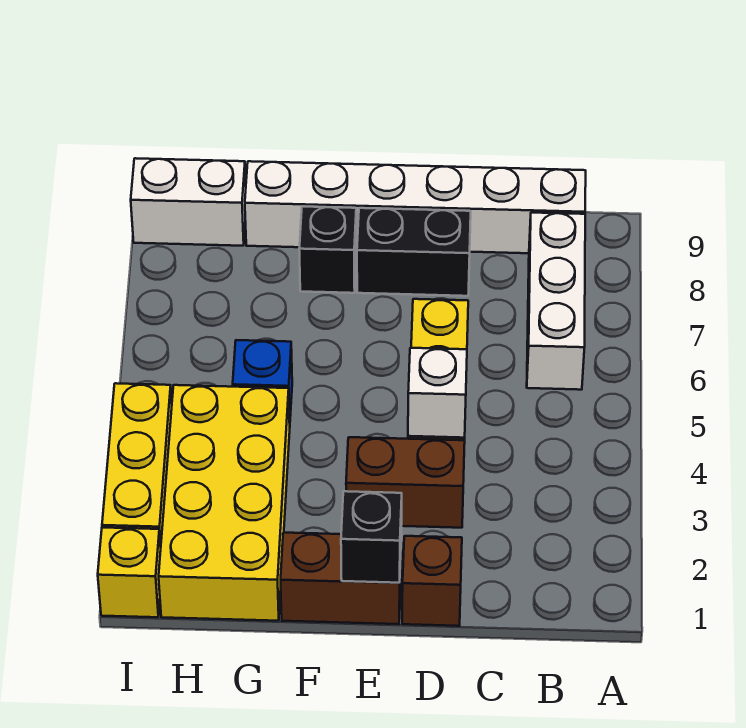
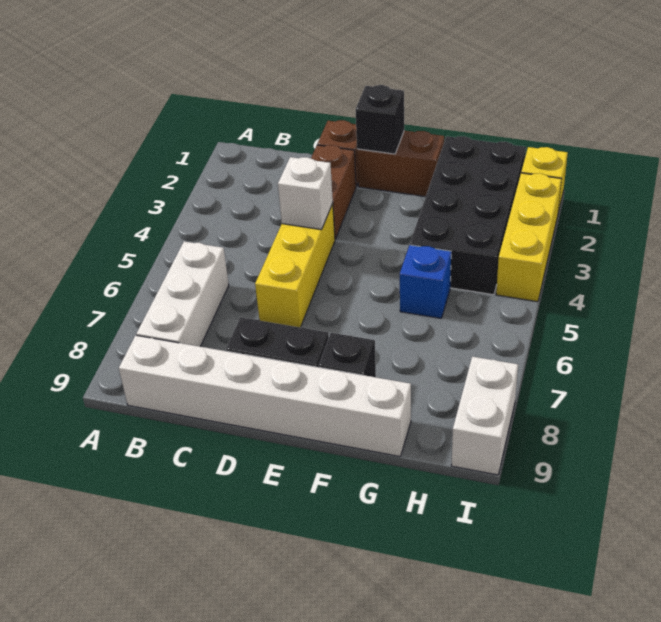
brown brick D3:E3 level 1 -> brown brick D2:D3 level 1
yellow brick G1:H4 level 1 -> black brick G1:H4 level 1
white brick H9:I9 level 1 -> white brick I8:I9 level 1

